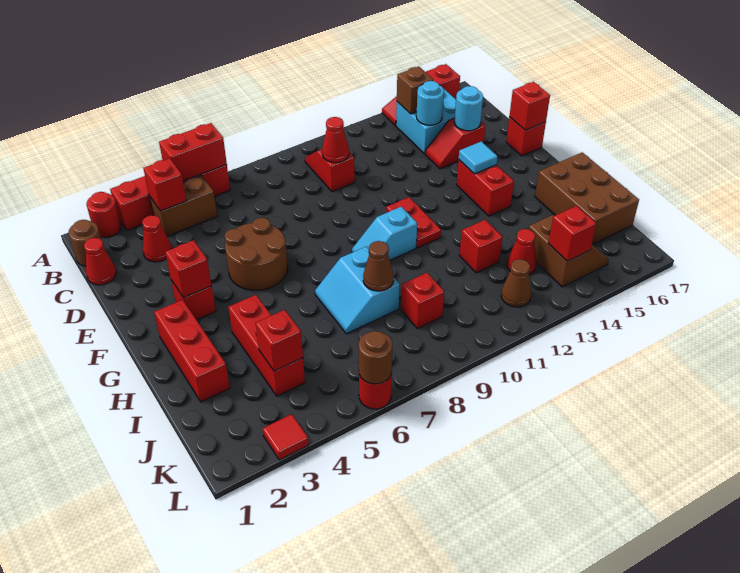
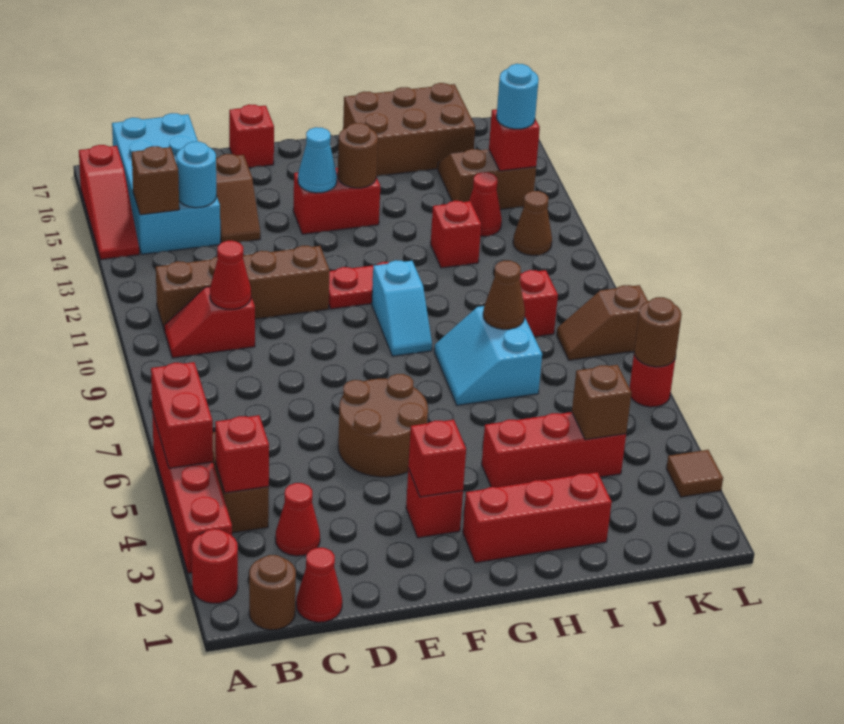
none -> brown brick B11:E11 level 1
cyan brick B14:C15 level 1 -> cyan brick B14:C17 level 1
red slope D14:D15 level 1 top 15 -> brown slope D14:D15 level 1 top 15
cyan round brick D15 level 2 -> cyan round brick K14 level 3
red brick E17 level 2 -> none
cyan tile F14 level 2 -> cyan cone F14 level 2
none -> brown round brick G14 level 2
cyan slope H7:I8 level 1 top 8 -> cyan slope H7:I8 level 1 top I
red brick J4 level 2 -> brown brick J4 level 2
none -> brown slope K8:L8 level 1 top L
red tile L3 level 1 -> brown tile L3 level 1

